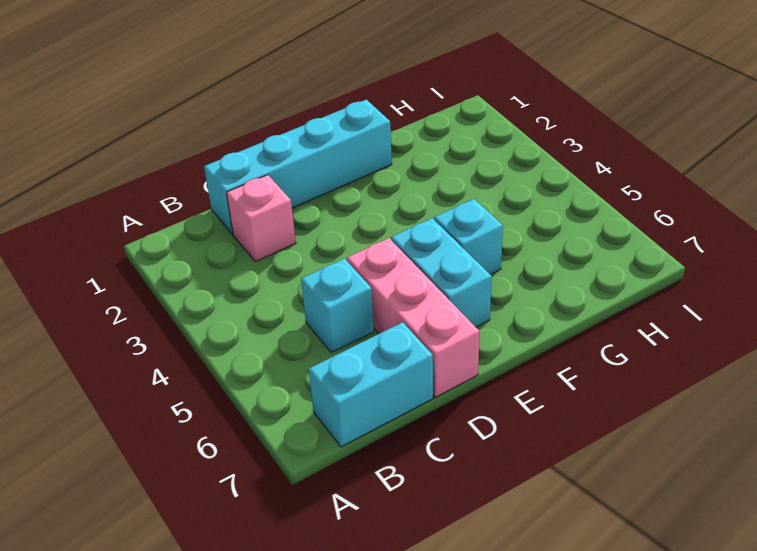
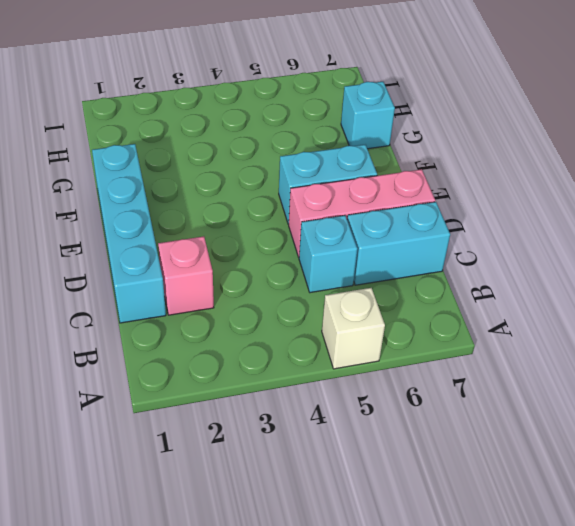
none -> white brick A5 level 1
cyan brick B7:C7 level 1 -> cyan brick C6:C7 level 1
cyan brick F5 level 1 -> cyan brick G7 level 1

